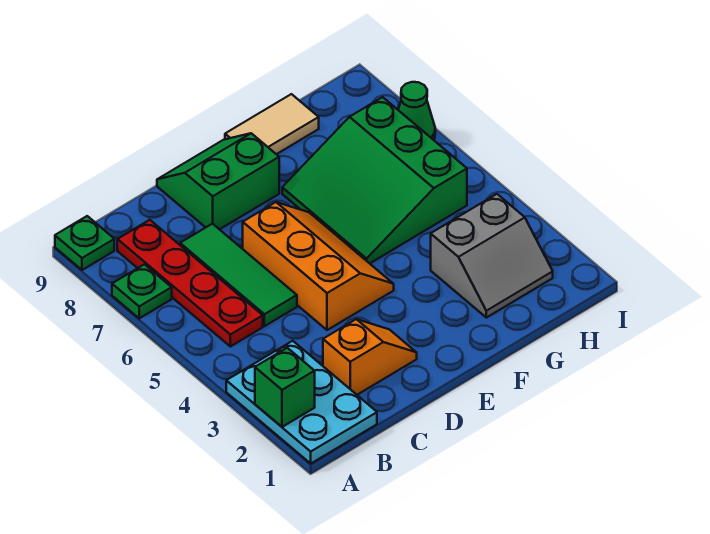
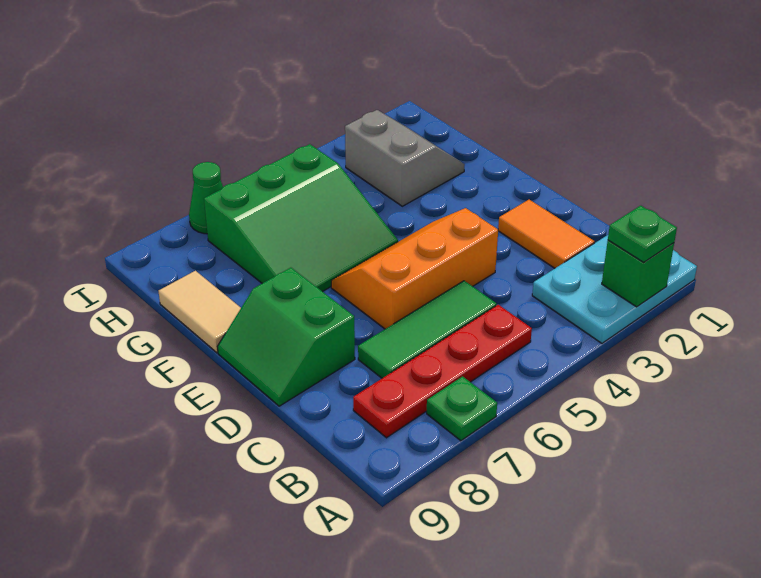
green plate A9 level 1 -> green plate A2 level 3
orange slope C2:D2 level 1 top C -> orange tile C2:D2 level 1

